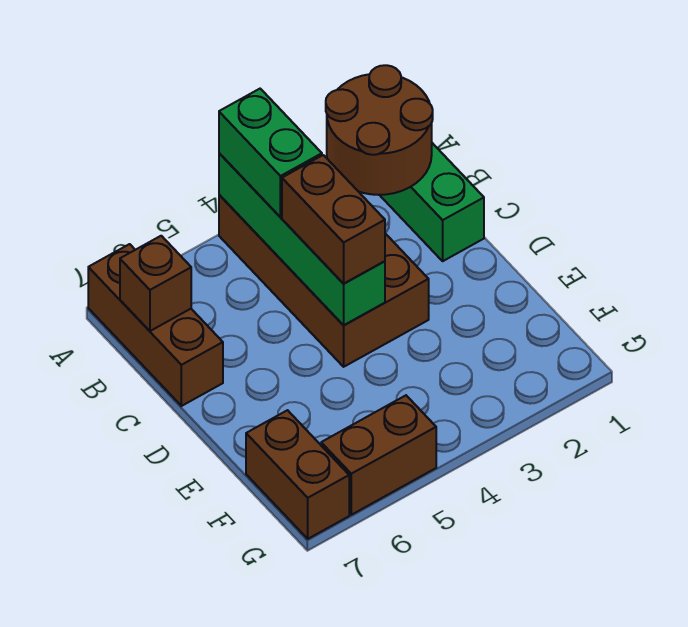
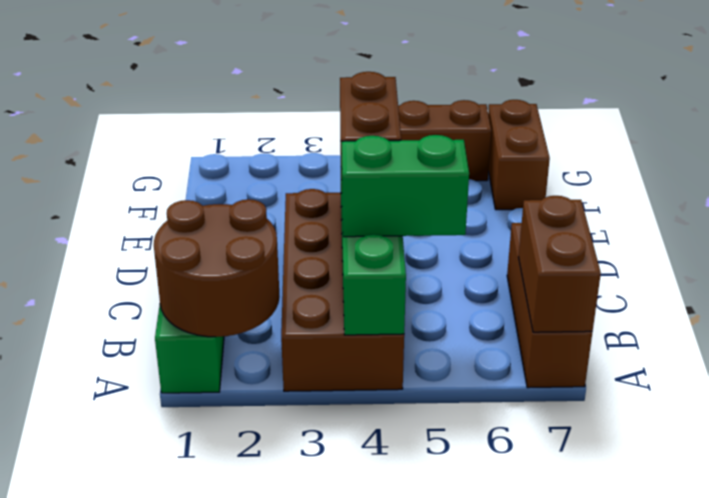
green brick A4:B4 level 3 -> green brick B4:B5 level 3
brown brick B7 level 2 -> brown brick A7:B7 level 2

